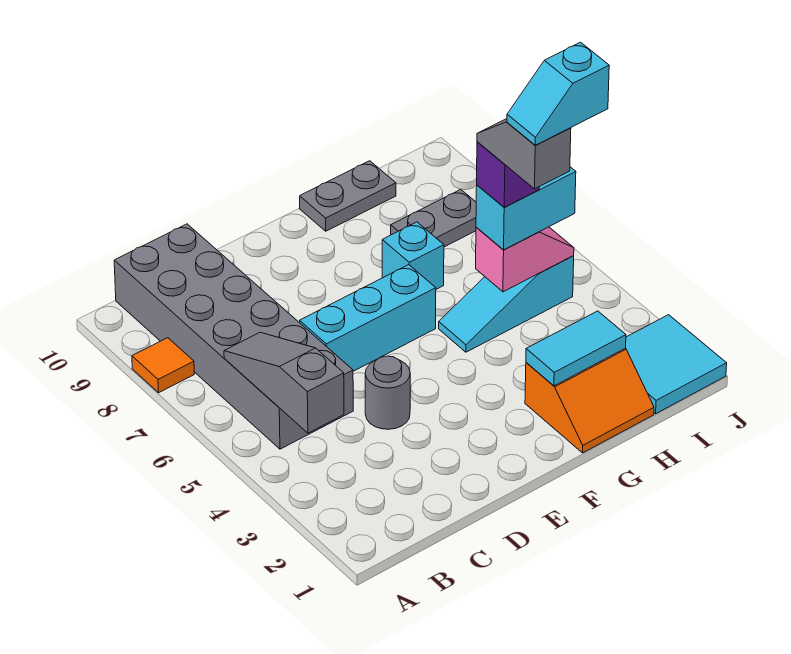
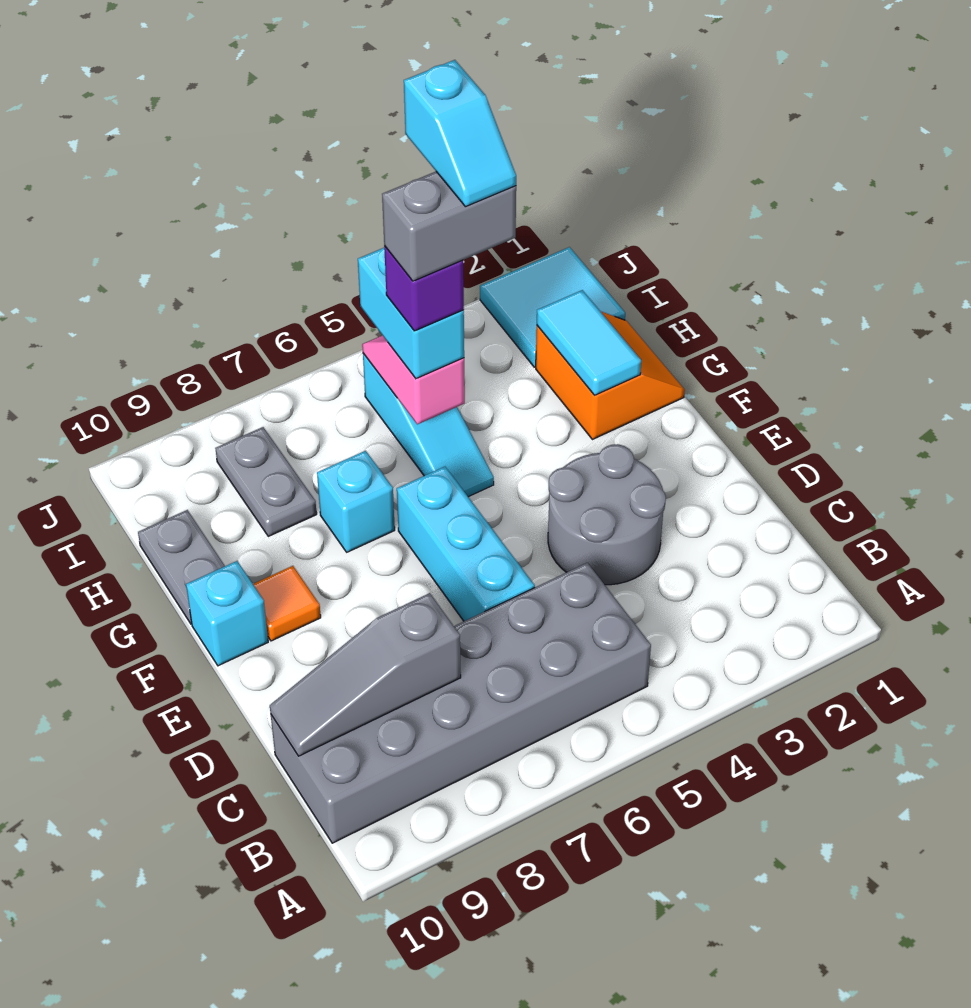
orange tile A8 level 1 -> orange tile F9 level 1
grey slope B4:B6 level 2 top 4 -> grey slope C8:C10 level 2 top 8
grey round brick D4 level 1 -> grey round brick D3:E4 level 1
none -> cyan brick F10 level 1
grey slope H4:H5 level 5 top 4 -> grey brick H4:H5 level 5

